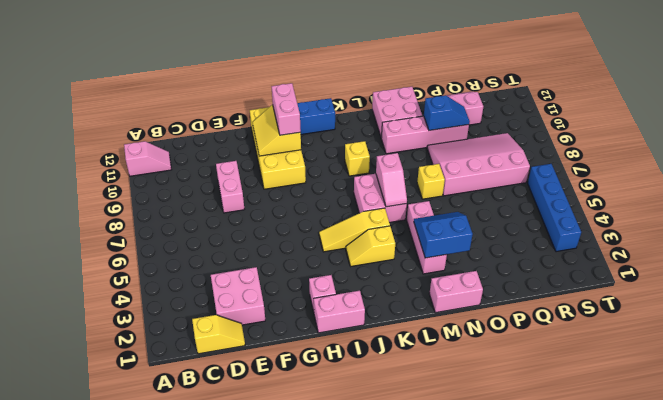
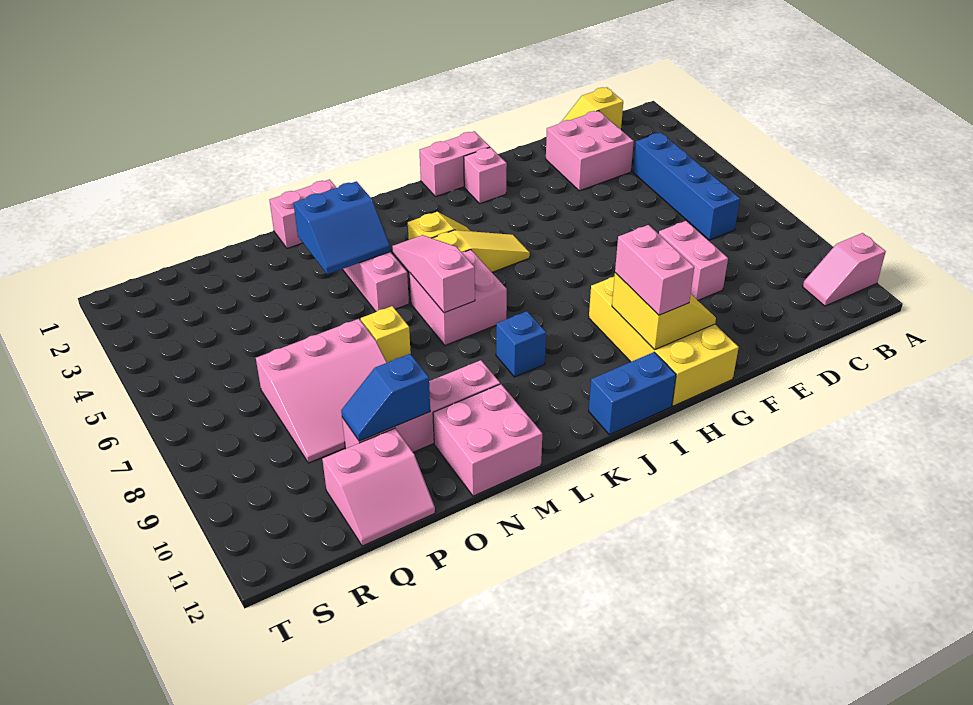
yellow brick K9 level 1 -> blue brick K9 level 1
pink slope L6:L7 level 2 top 7 -> pink slope L5:L7 level 2 top 7
pink slope O7:R9 level 1 top 7 -> pink slope O7:Q9 level 1 top 7
blue brick S3:S6 level 1 -> blue brick C4:C7 level 1

